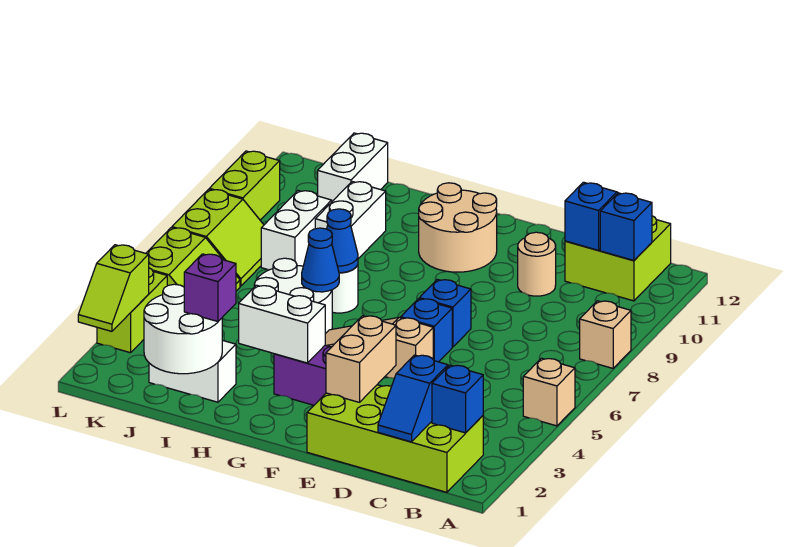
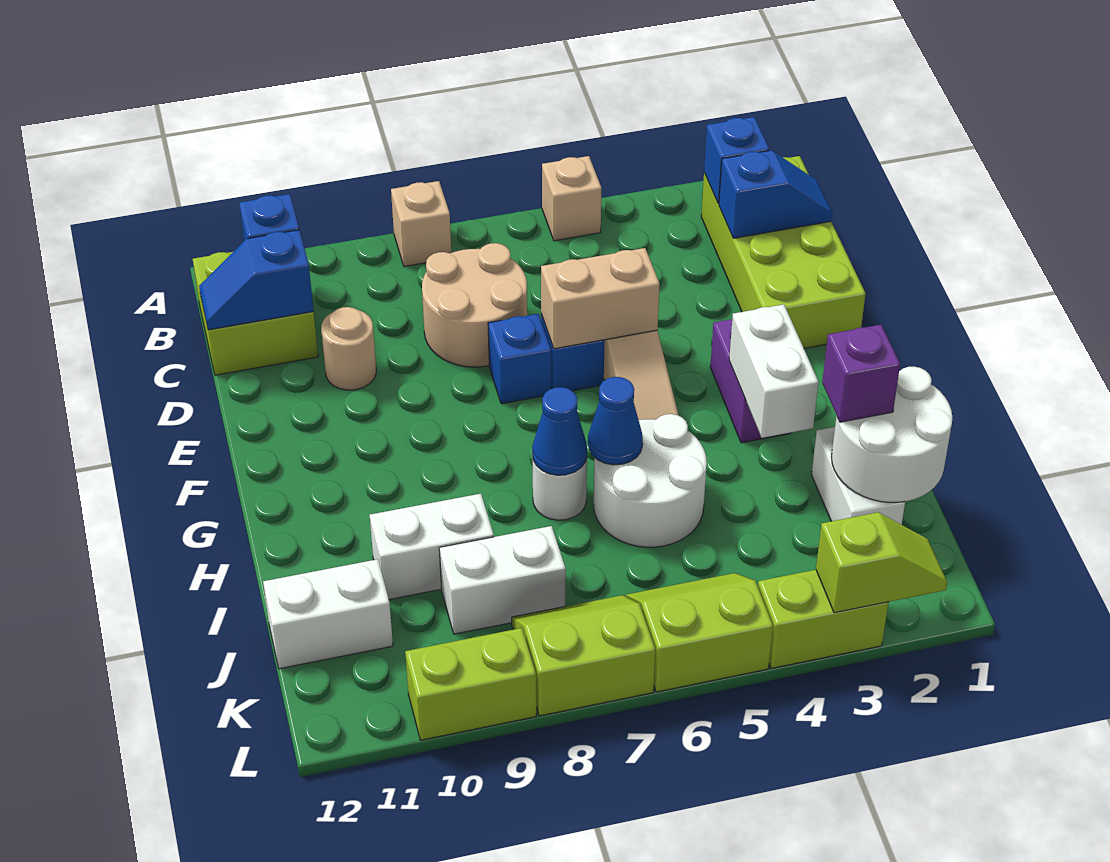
tan brick E2:E3 level 2 -> tan brick E5:E6 level 2
tan round brick F10:G11 level 1 -> tan round brick C7:D8 level 1

